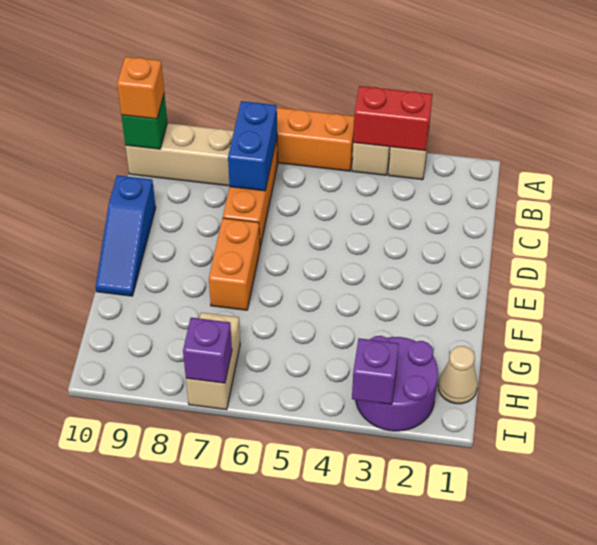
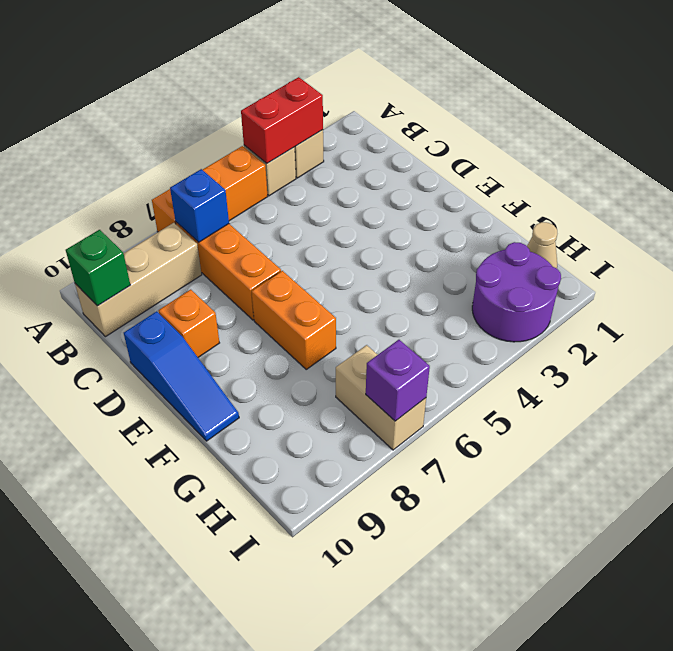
blue brick B7:C7 level 2 -> blue brick B7 level 2
orange brick B10 level 3 -> orange brick D9 level 1
purple brick I3 level 2 -> none

